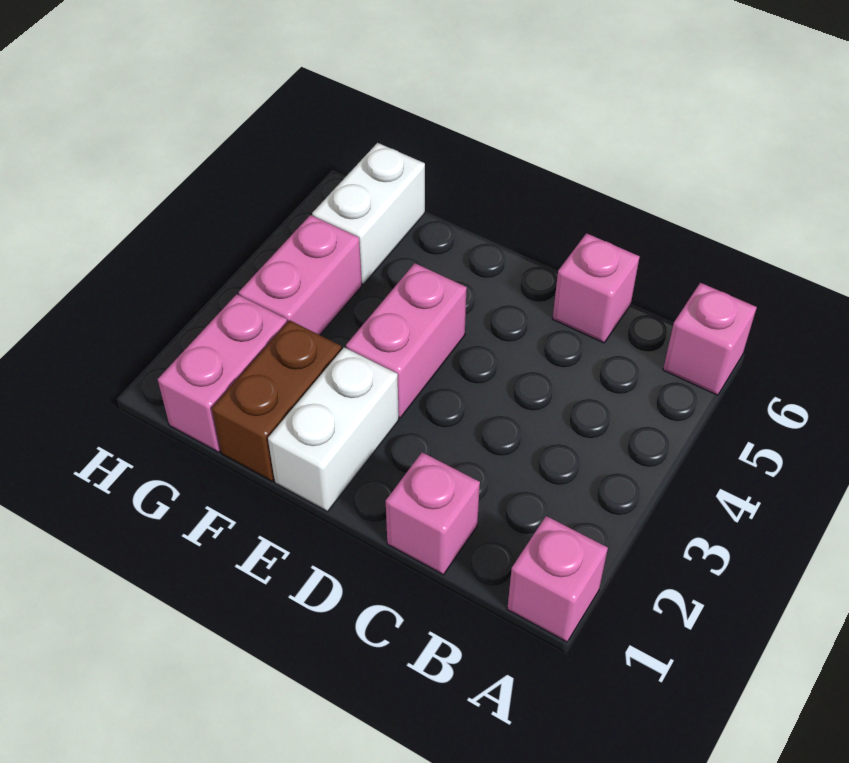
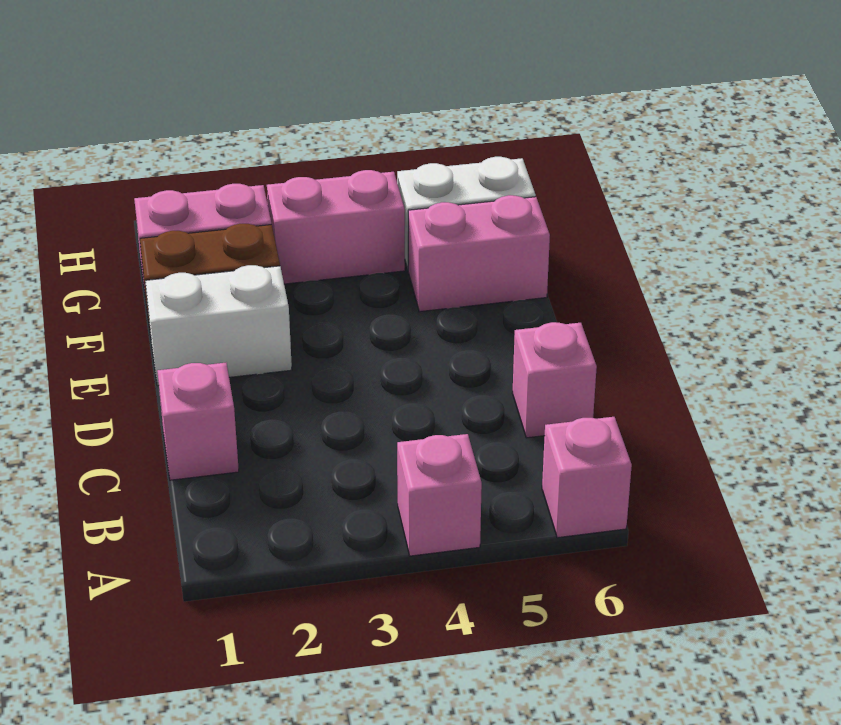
pink brick A1 level 1 -> pink brick A4 level 1
pink brick E3:E4 level 1 -> pink brick F5:F6 level 1

